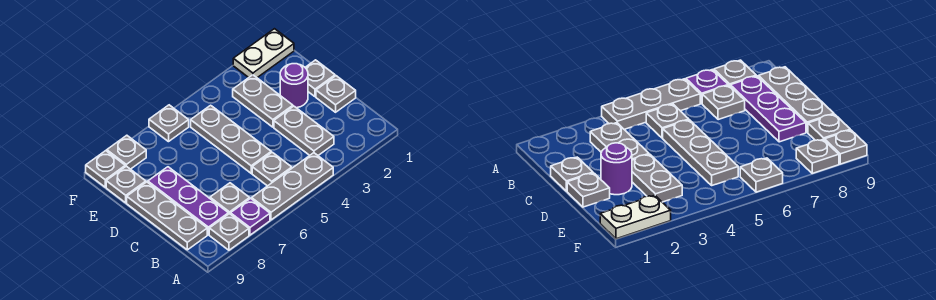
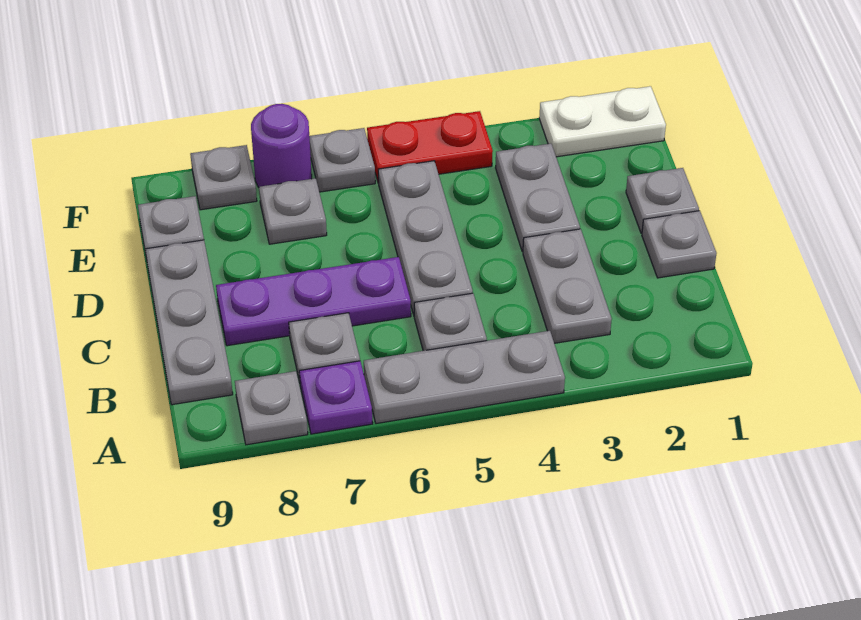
purple plate B8:D8 level 1 -> purple plate C6:C8 level 1
purple round brick D2 level 1 -> purple round brick F7 level 1
none -> red plate F4:F5 level 1
grey plate F9 level 1 -> grey plate E7 level 1

